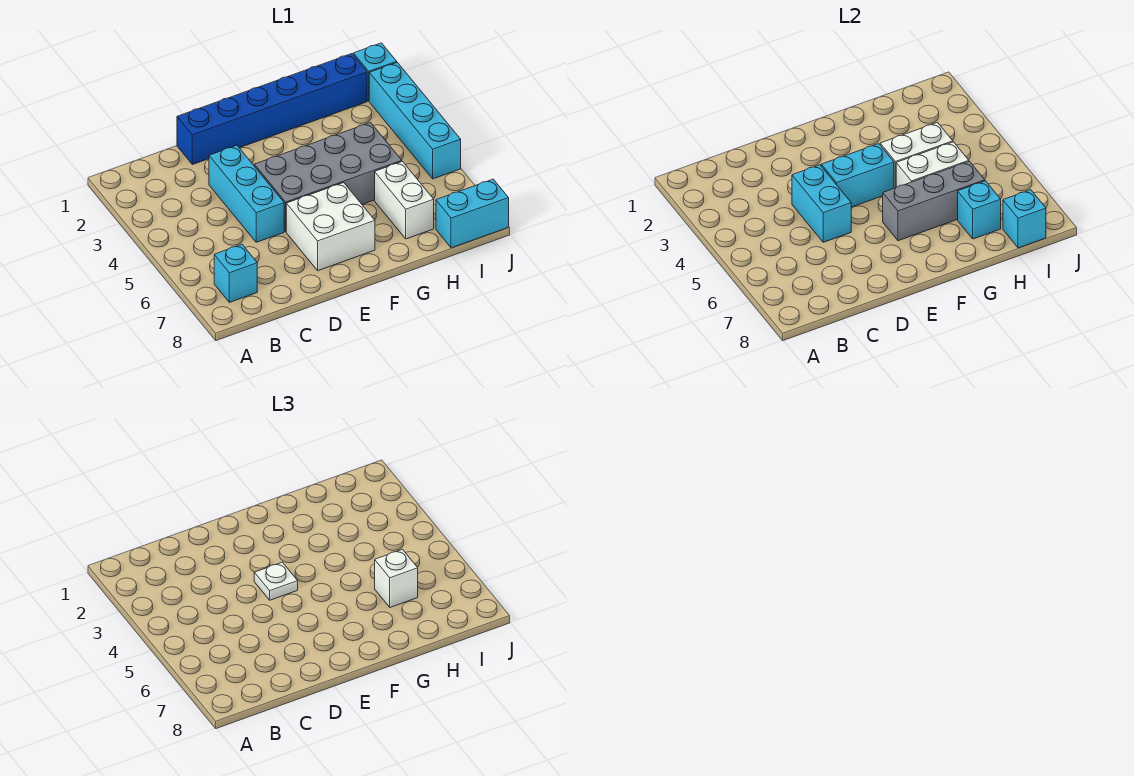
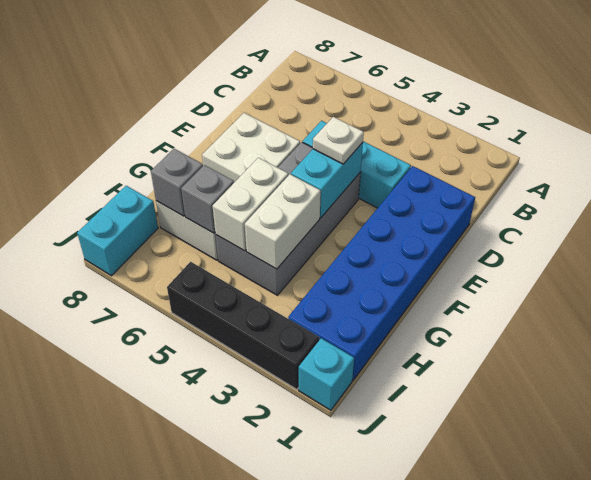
cyan brick B7 level 1 -> none
blue brick D1:I1 level 1 -> blue brick D1:I2 level 1
cyan brick D4:D5 level 2 -> none
grey brick F6:H6 level 2 -> grey brick H6 level 2
white brick H6 level 3 -> none
cyan brick H7 level 2 -> grey brick H7 level 2
cyan brick I8 level 2 -> none
cyan brick J2:J5 level 1 -> black brick J2:J5 level 1

